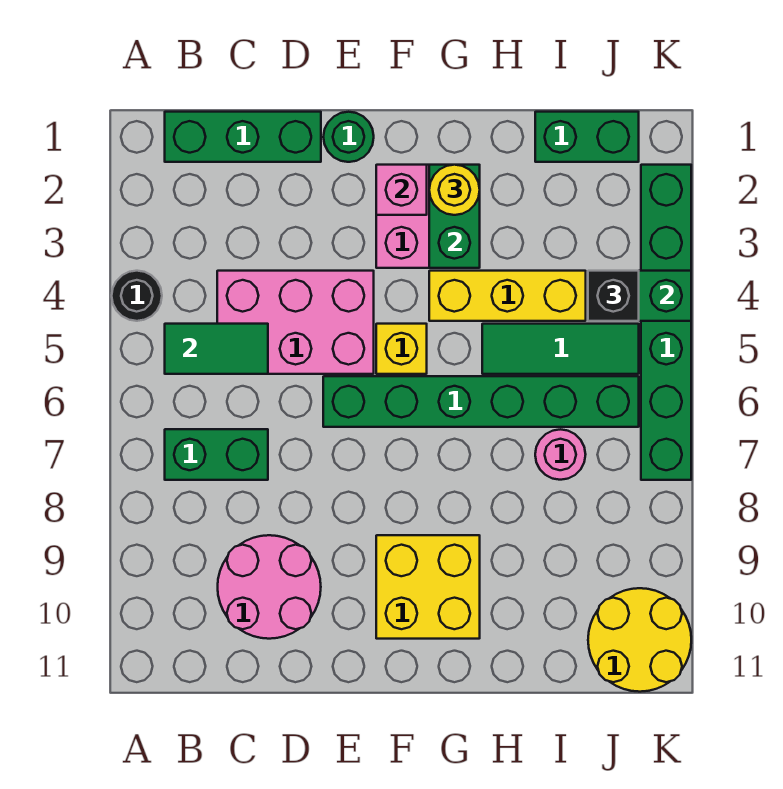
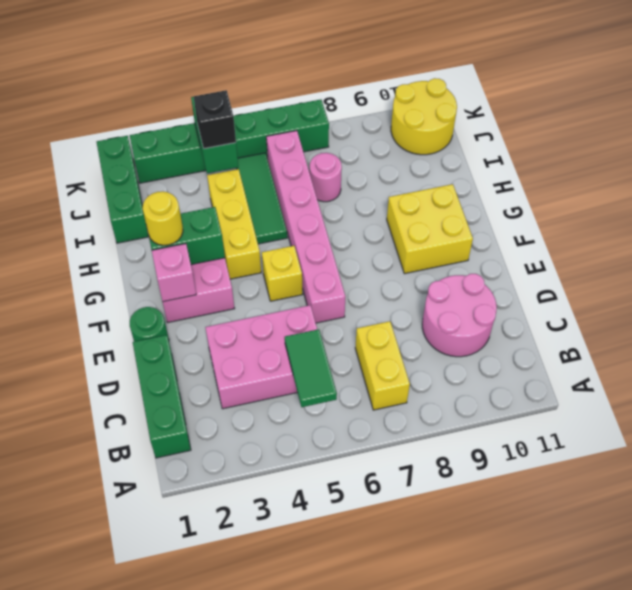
black round brick A4 level 1 -> none
green brick B7:C7 level 1 -> yellow brick B7:C7 level 1
pink brick C4:E5 level 1 -> pink brick C3:D5 level 1
green brick E6:J6 level 1 -> pink brick E6:J6 level 1
green brick I1:J1 level 1 -> green brick I1:K1 level 1

